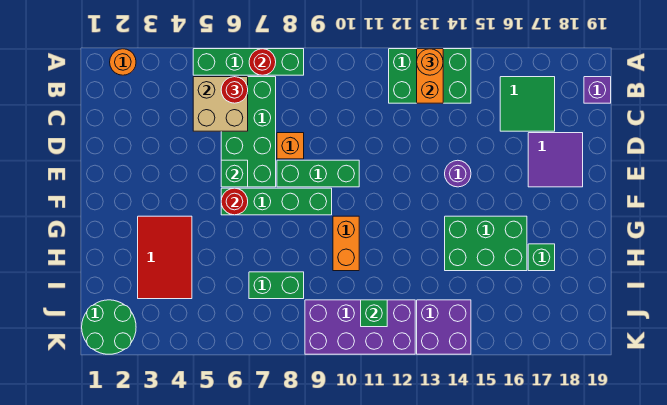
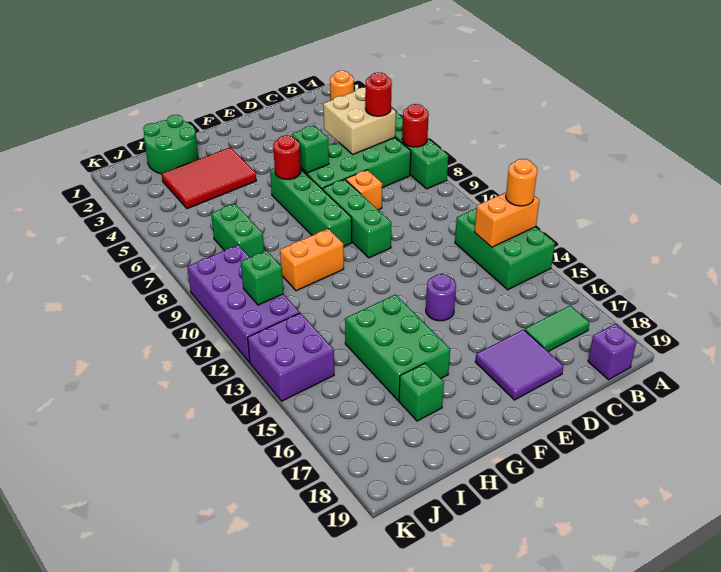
green tile B16:C17 level 1 -> green tile B17:C17 level 1
green round brick J1:K2 level 1 -> green round brick H1:I2 level 1

